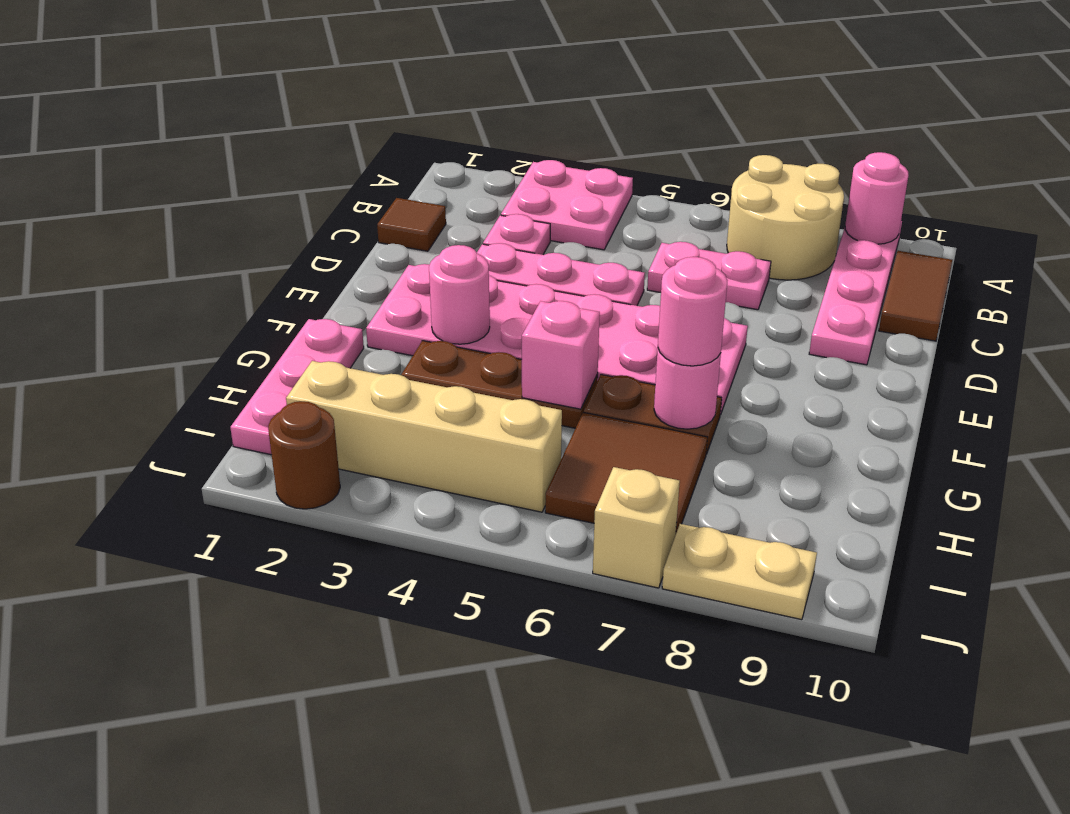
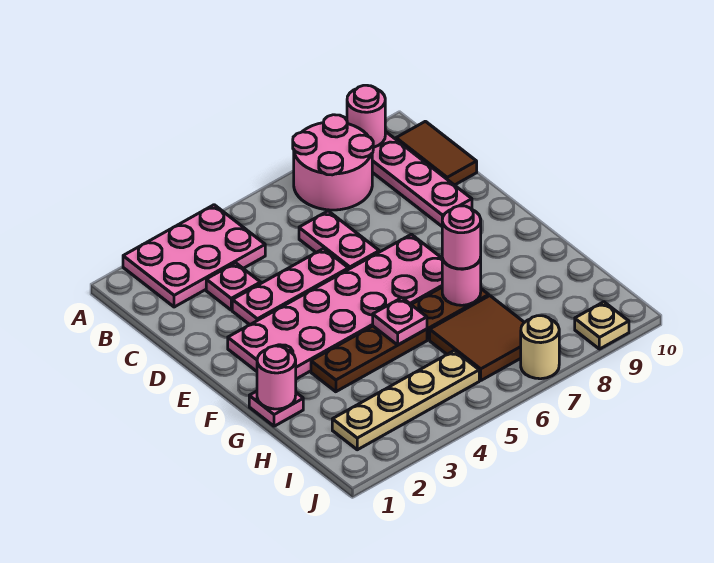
pink plate A3:B4 level 1 -> pink plate A2:B4 level 1
tan round brick A7:B8 level 1 -> pink round brick A7:B8 level 1
brown tile C1 level 1 -> none
pink plate C6:C7 level 1 -> pink plate C6:D6 level 1
pink round brick F3 level 2 -> pink round brick G1 level 2
pink plate G1:I1 level 1 -> pink plate G1 level 1
pink brick G5 level 2 -> pink plate G5 level 2
tan brick I2:I5 level 1 -> tan plate I2:I5 level 1
brown round brick J2 level 1 -> none
tan brick J7 level 1 -> tan round brick J7 level 1
tan plate J8:J9 level 1 -> tan plate J9 level 1

